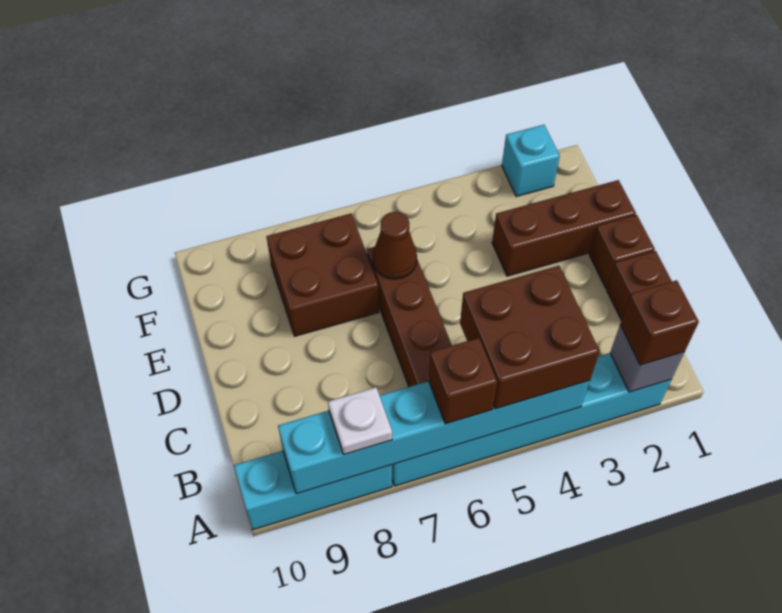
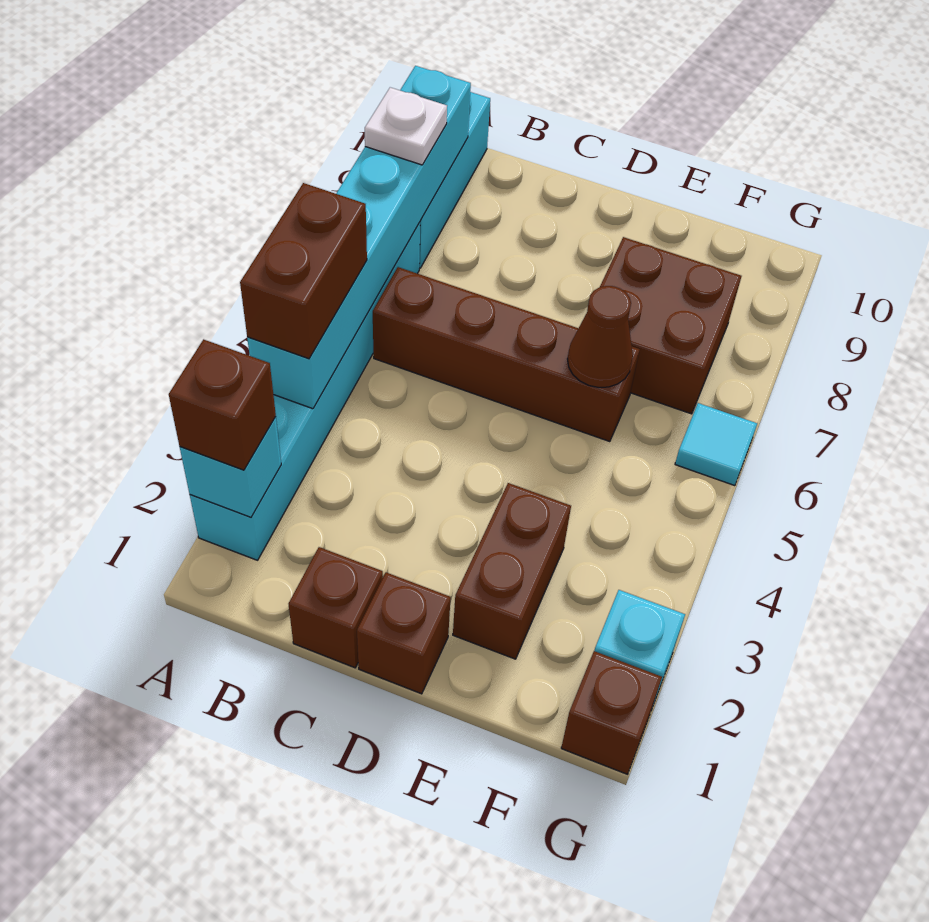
grey brick A2 level 2 -> cyan brick A2 level 2
brown brick A4:B5 level 3 -> brown brick A4:A5 level 3
brown brick A6 level 3 -> brown brick G1 level 1
brown brick E1:E3 level 1 -> brown brick E2:E3 level 1
none -> cyan tile G6 level 1

